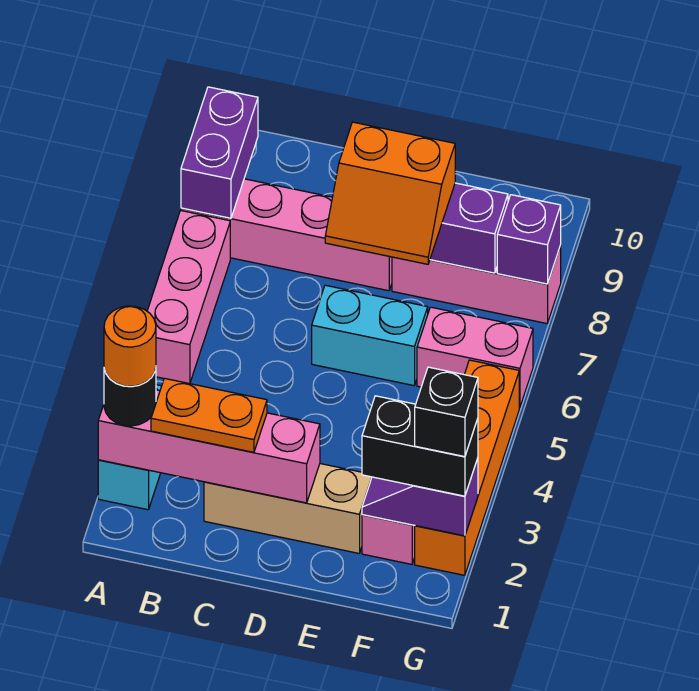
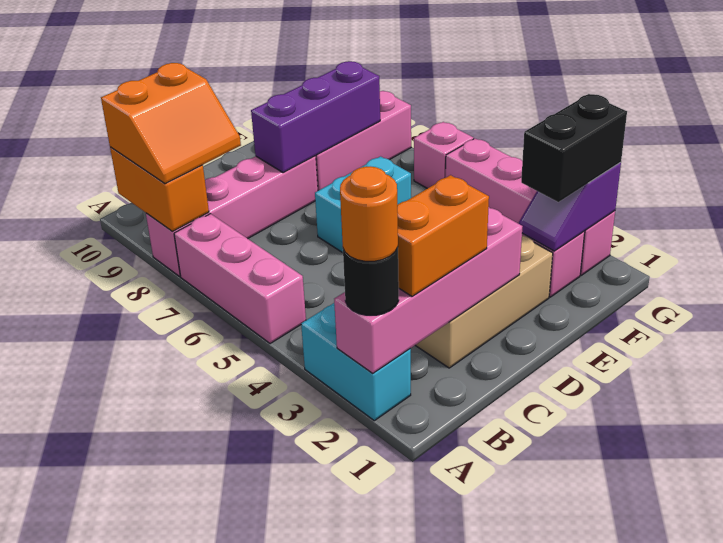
purple brick A8:A9 level 2 -> orange brick A8:A9 level 2
orange plate B2:C2 level 3 -> orange brick B2:C2 level 3
orange slope D7:E8 level 3 top 8 -> orange slope A8:B9 level 3 top 9
pink brick F6:G6 level 1 -> pink brick G6 level 1
orange brick G2:G5 level 1 -> pink brick G2:G5 level 1
black brick G2 level 4 -> none
purple brick G8 level 2 -> none

